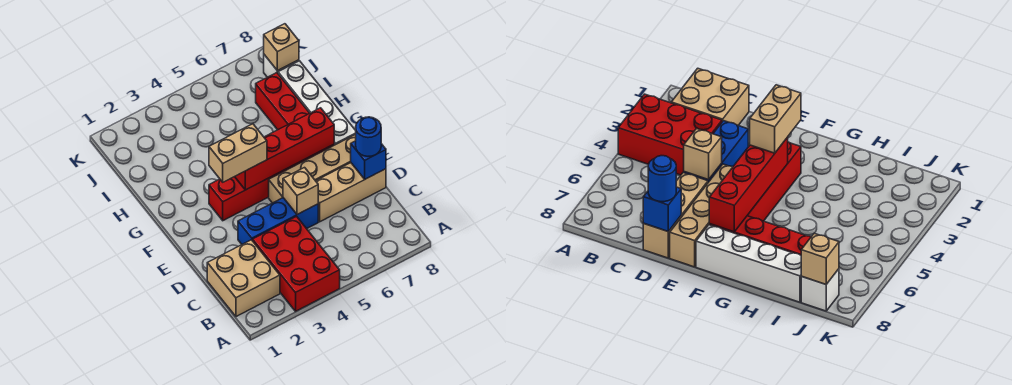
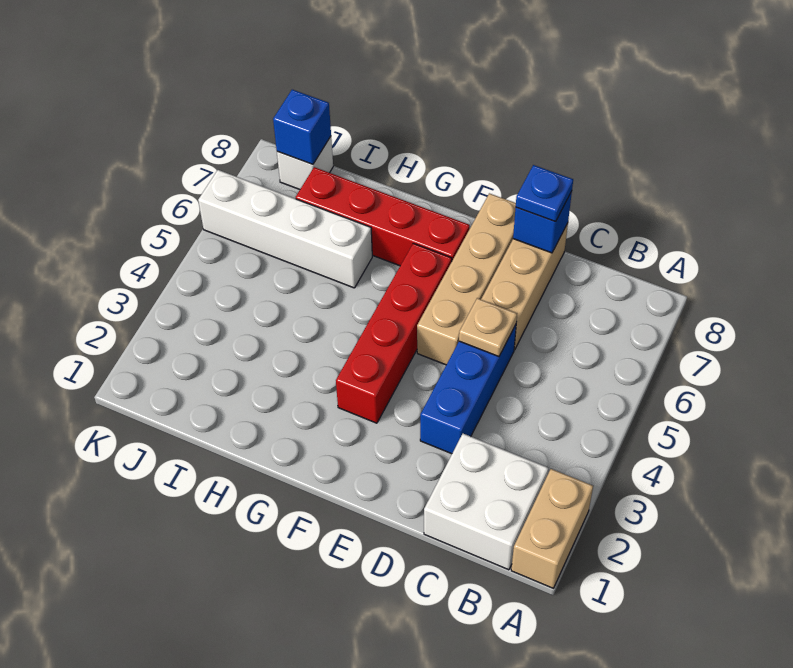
red brick A3:C4 level 1 -> none
tan brick B1:C2 level 1 -> white brick B1:C2 level 1
tan brick D5 level 2 -> tan plate D5 level 2
blue round brick D8 level 3 -> blue plate D8 level 3
tan brick F3:F4 level 3 -> tan brick A1:A2 level 1
red brick F4:F7 level 2 -> none
white brick F8:I8 level 1 -> white brick H6:K6 level 1
tan brick J8 level 2 -> blue brick J8 level 2

